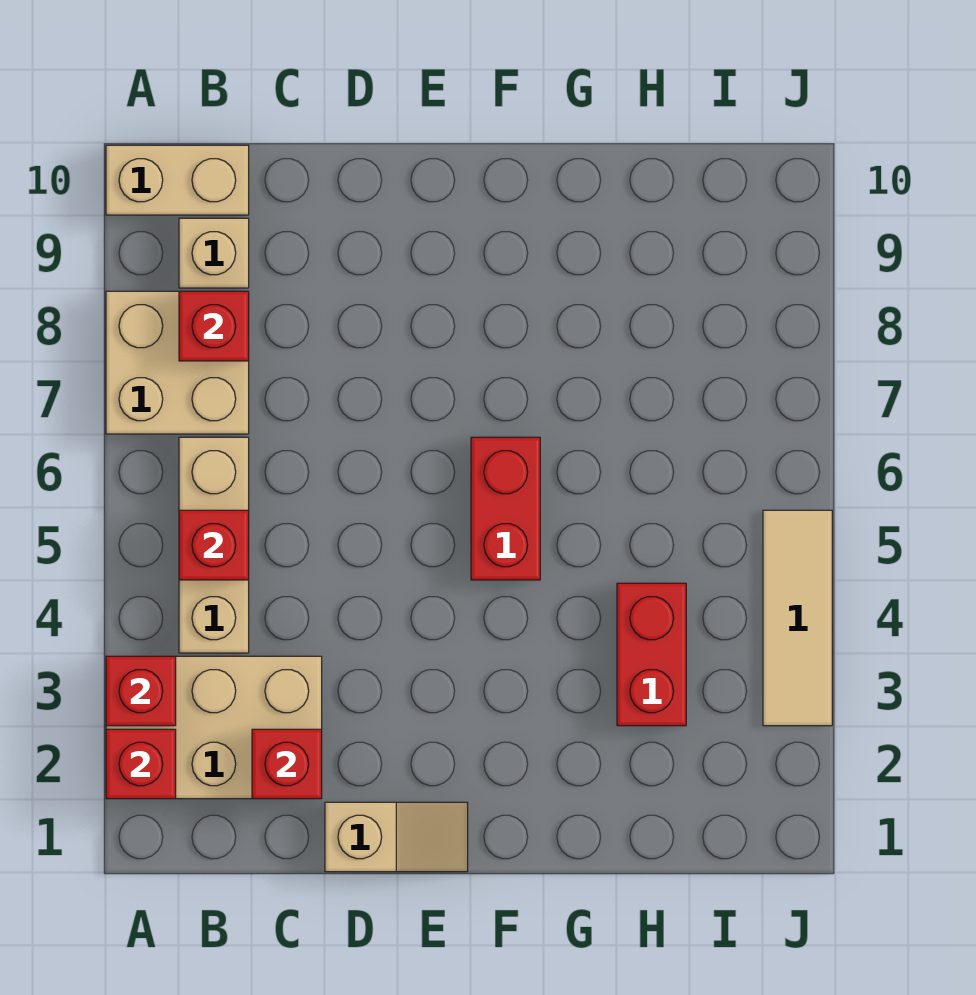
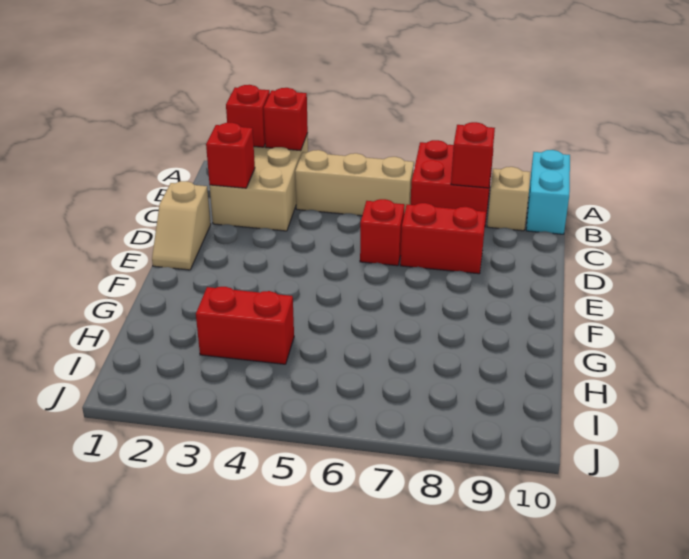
tan brick A7:B8 level 1 -> red brick A7:B8 level 1
tan brick A10:B10 level 1 -> cyan brick A10:B10 level 1
red brick B5 level 2 -> red brick D6 level 1
red brick F5:F6 level 1 -> red brick D7:D8 level 1
tan tile J3:J5 level 1 -> none

